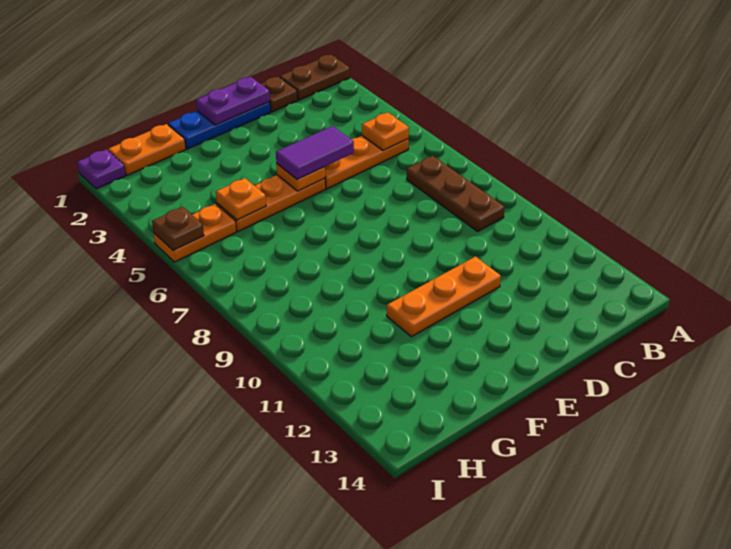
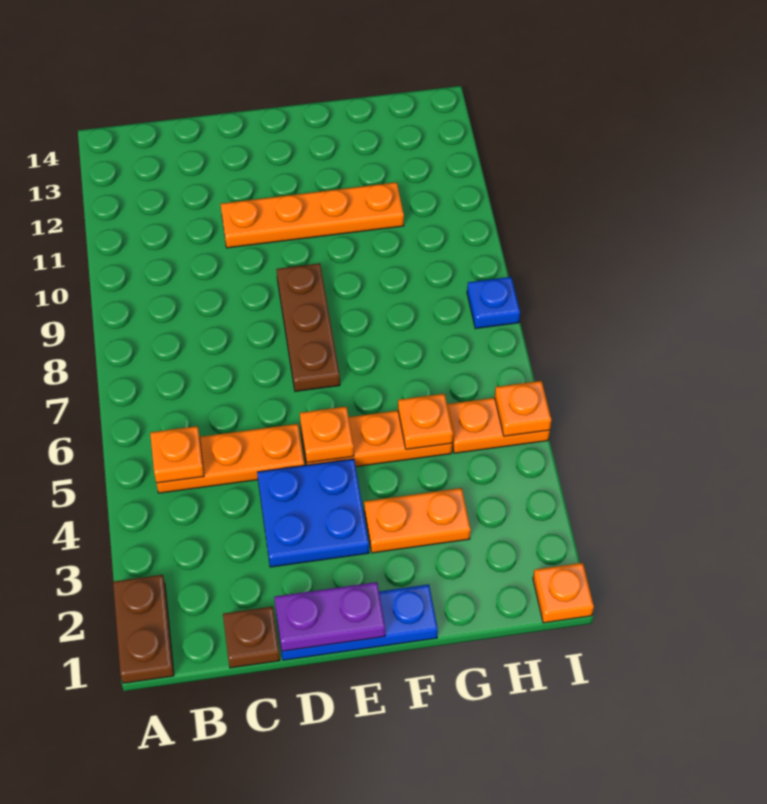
brown plate A1:B1 level 1 -> brown plate A1:A2 level 1
brown plate B7:B9 level 1 -> brown plate E7:E9 level 1
none -> blue plate D3:E4 level 1
purple tile D5:E5 level 3 -> none
orange plate D11:F11 level 1 -> orange plate D11:G11 level 1
orange plate G1:H1 level 1 -> orange plate F3:G3 level 1
purple plate I1 level 1 -> orange plate I1 level 1
brown plate I5 level 2 -> orange plate I5 level 2
none -> blue plate I8 level 1

